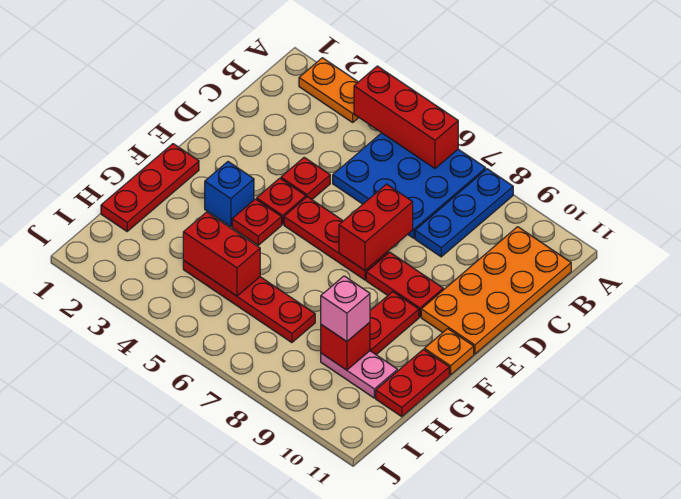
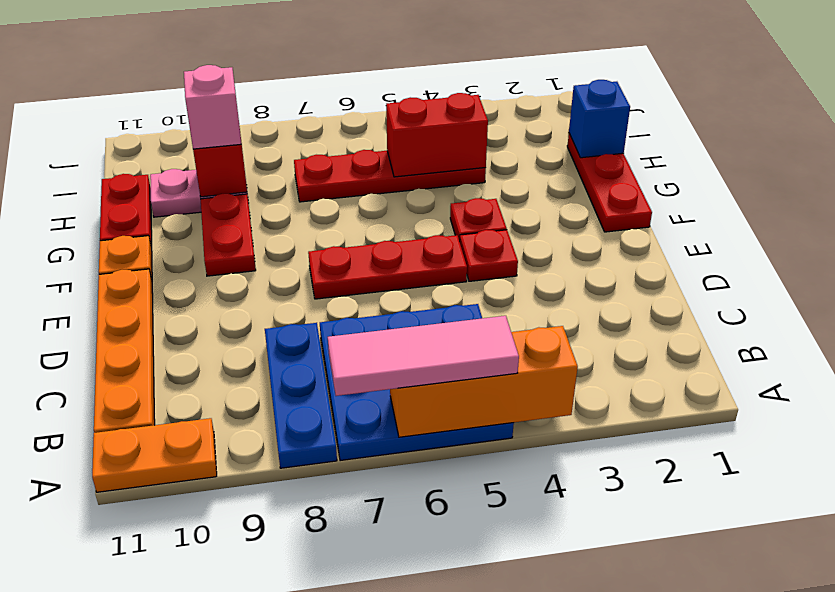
orange plate A2:A3 level 1 -> orange plate A10:A11 level 1
red brick A4:A6 level 2 -> orange brick A4:A6 level 2
none -> pink tile A5:A7 level 3
orange plate B10:E11 level 1 -> orange plate B11:E11 level 1
red plate D4 level 1 -> none
red brick D7:E7 level 2 -> none
red plate E8:E9 level 1 -> none
blue brick F3 level 1 -> blue brick H1 level 2

